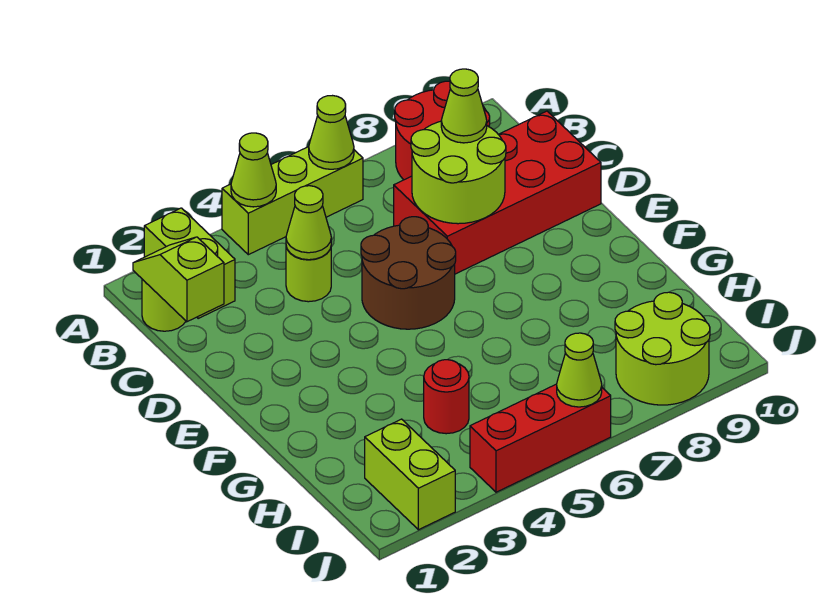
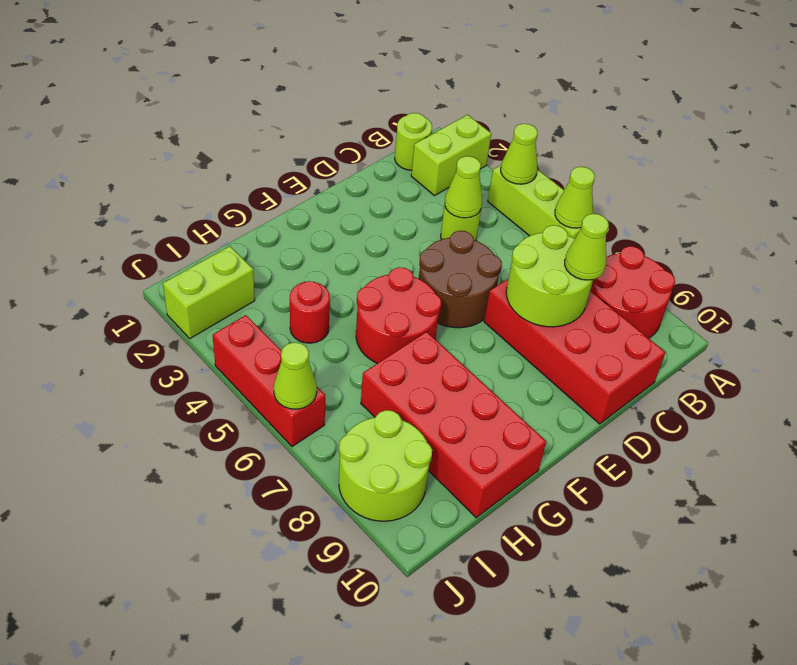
lime slope B1:C1 level 2 top C -> none
none -> red round brick F5:G6 level 1
none -> red brick G7:H10 level 1

